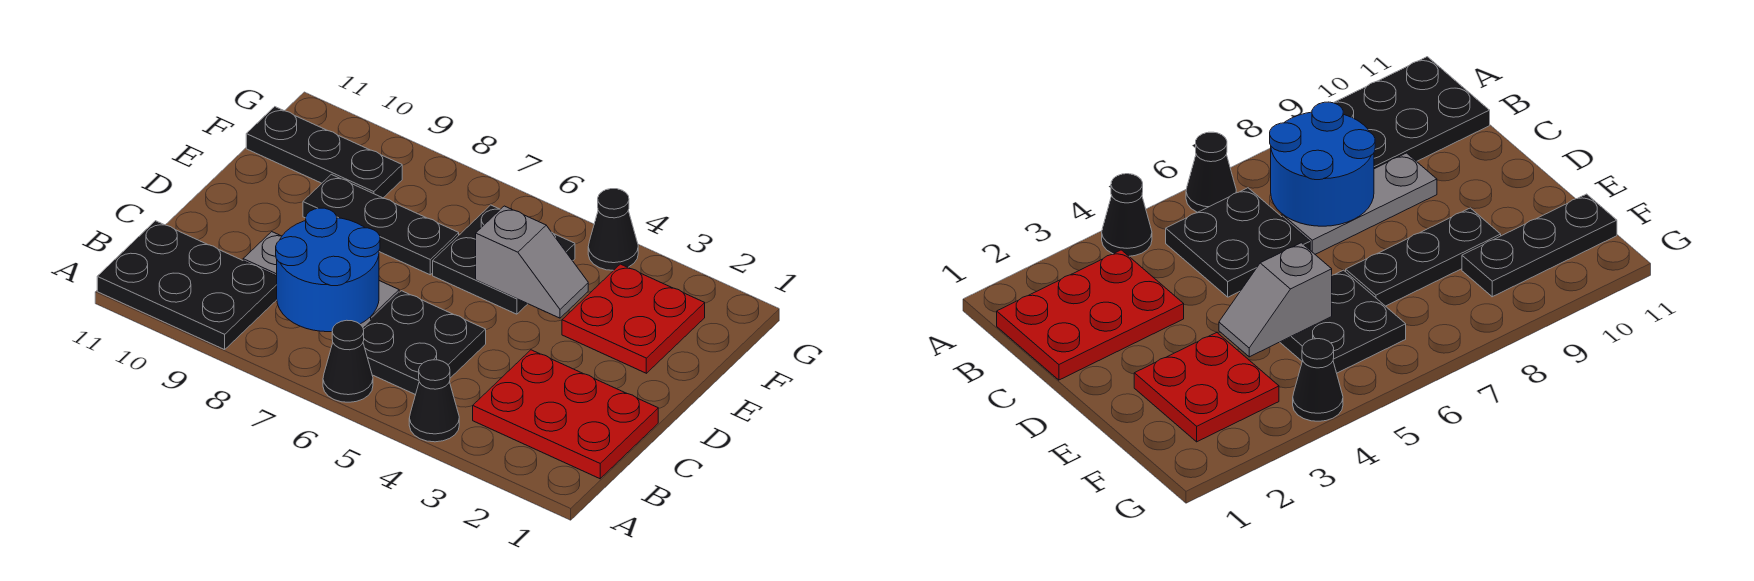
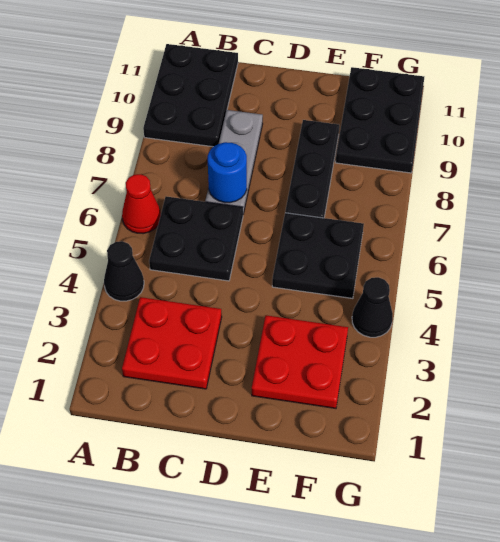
black cone A6 level 1 -> red cone A6 level 1
red plate B1:C3 level 1 -> red plate B2:C3 level 1
blue round brick B7:C8 level 2 -> blue round brick C7 level 2
grey slope E4:E5 level 2 top 5 -> none
black plate F9:F11 level 1 -> black plate F9:G11 level 1

